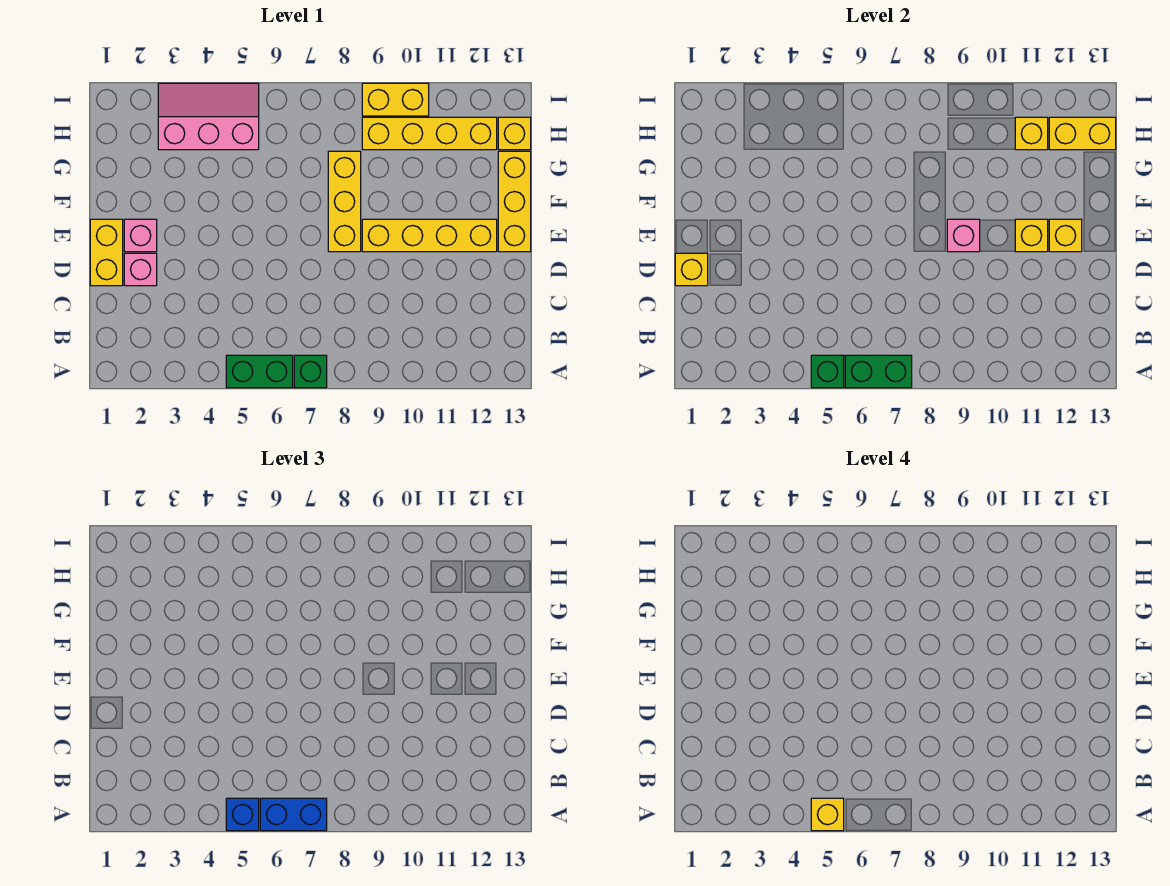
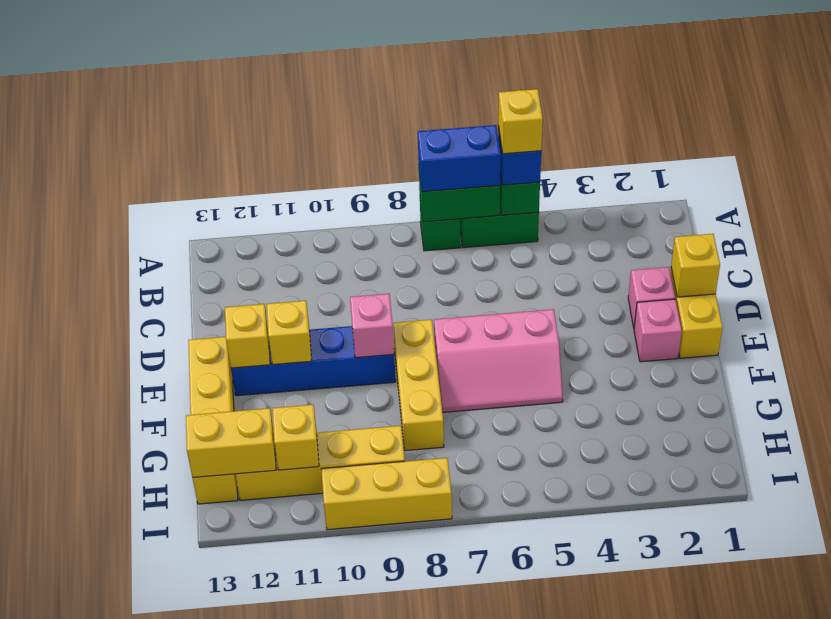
yellow brick E9:E12 level 1 -> blue brick E9:E12 level 1
pink slope H3:I5 level 1 top H -> pink slope E5:F7 level 1 top E
yellow brick I9:I10 level 1 -> yellow brick I8:I10 level 1

